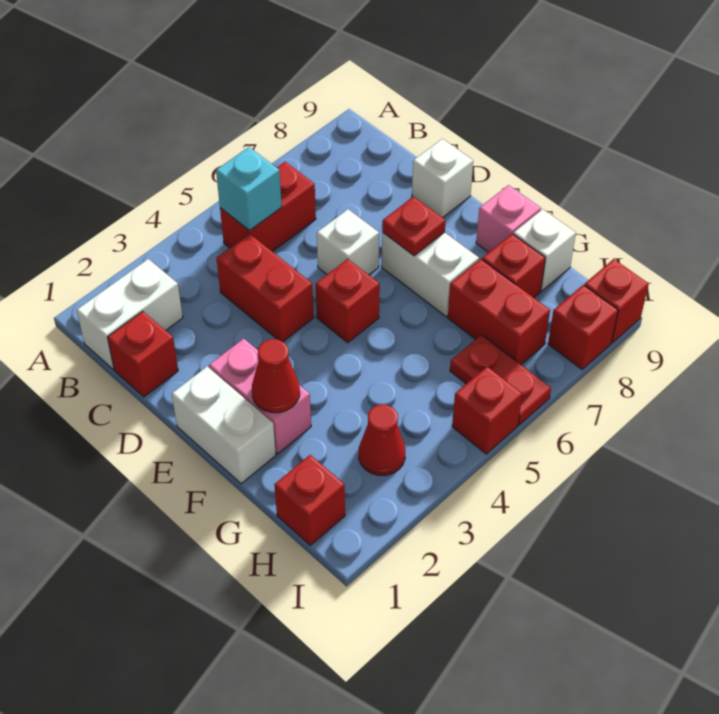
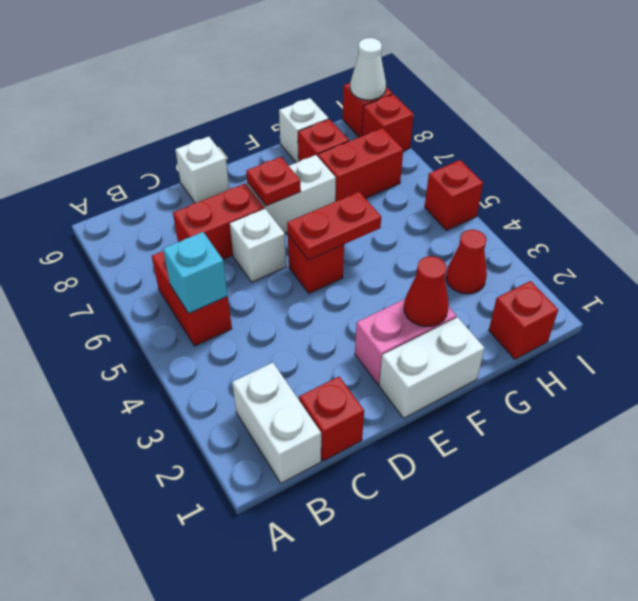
red brick C4:D4 level 1 -> red brick C7:D7 level 1
pink brick F9 level 1 -> none
red plate H6:I6 level 1 -> red plate E5:F5 level 2
none -> white cone I9 level 2

